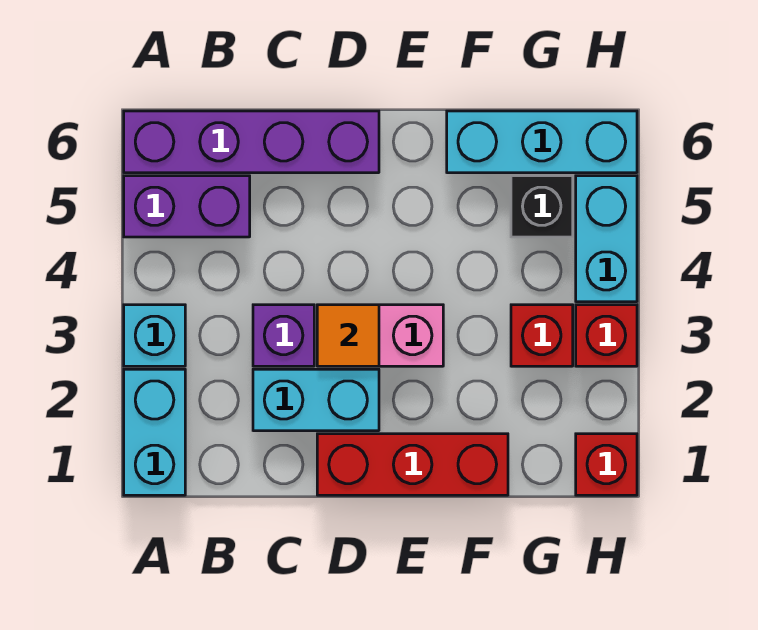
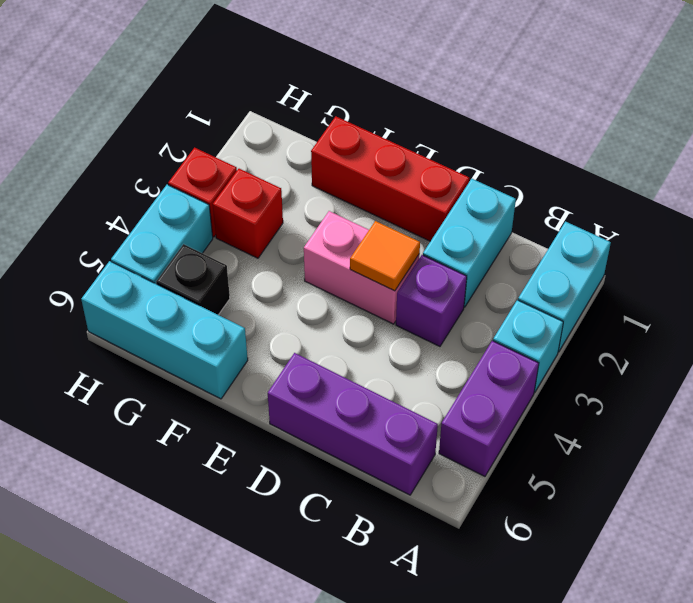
purple brick A5:B5 level 1 -> purple brick A4:A5 level 1
purple brick A6:D6 level 1 -> purple brick B6:D6 level 1
cyan brick C2:D2 level 1 -> cyan brick C1:C2 level 1
red brick H1 level 1 -> none

